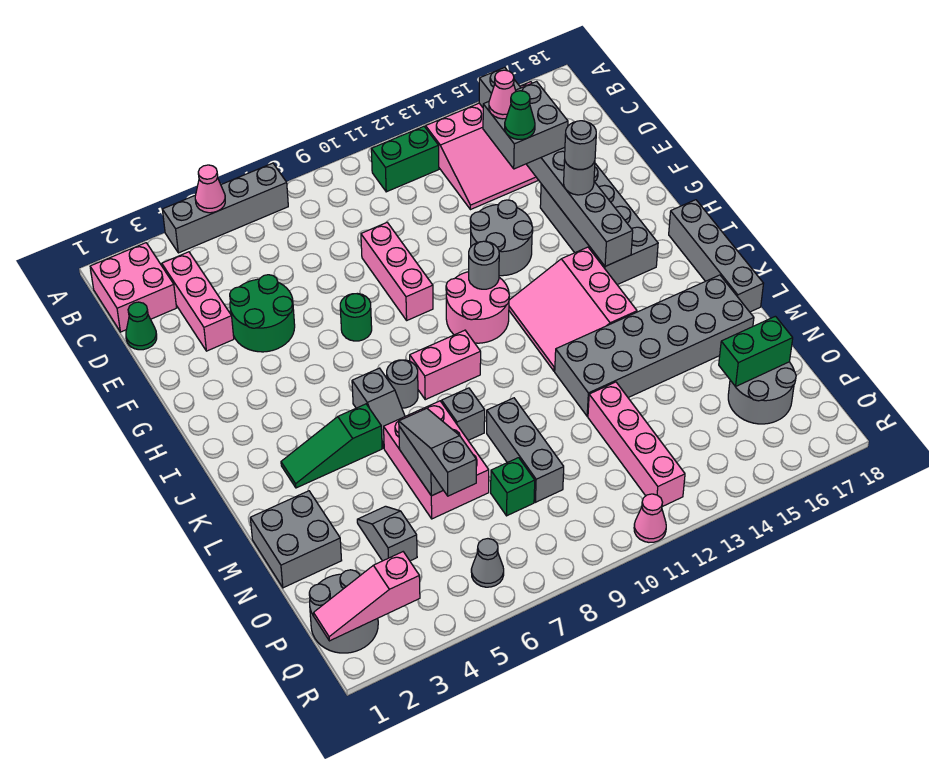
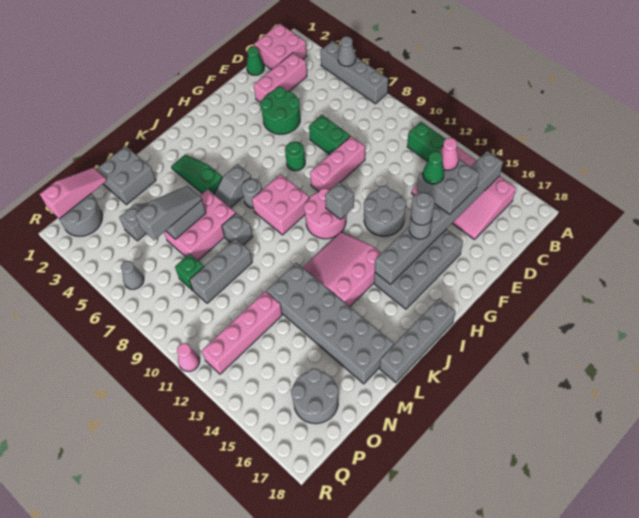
pink cone A5 level 2 -> grey cone A5 level 2
grey round brick H11 level 2 -> grey brick H11 level 2
pink brick J8:J9 level 1 -> pink brick I8:J9 level 1
green brick O16:O17 level 2 -> green brick E7:E8 level 1
pink slope Q1:Q3 level 2 top 3 -> pink slope O1:Q1 level 2 top Q

